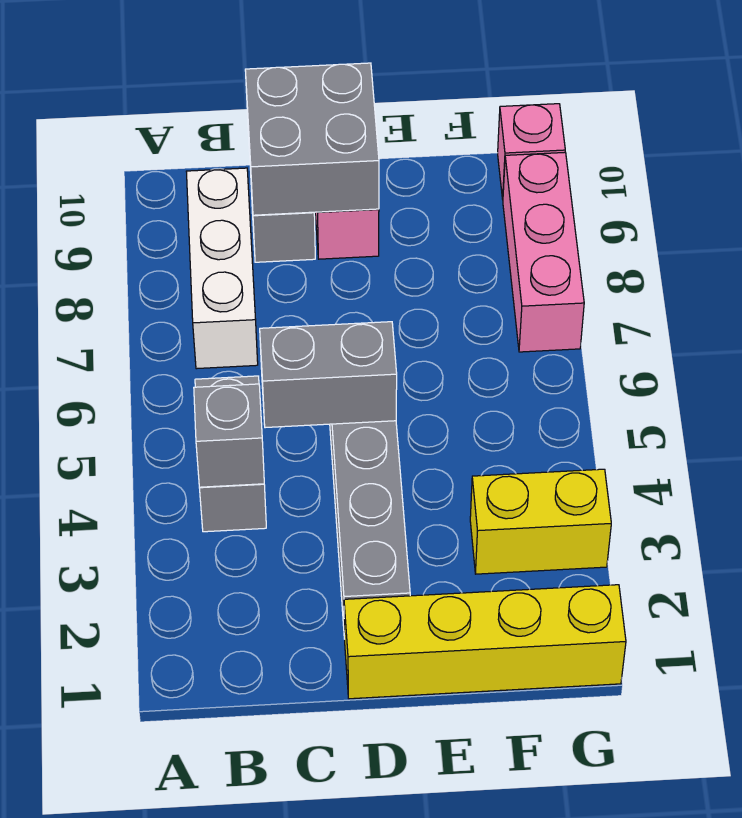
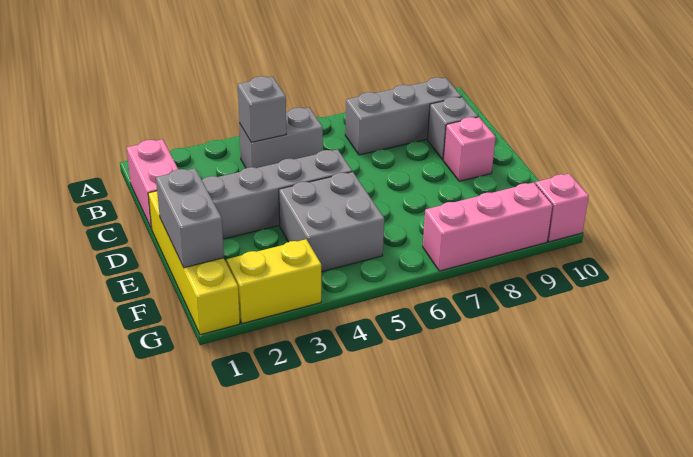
none -> pink brick B1:C1 level 1
white brick B7:B9 level 1 -> grey brick B7:B9 level 1
grey brick C5:D5 level 2 -> grey brick E1:F1 level 2
grey brick C9:D10 level 2 -> grey brick E4:F5 level 1
yellow brick F3:G3 level 1 -> yellow brick G2:G3 level 1

